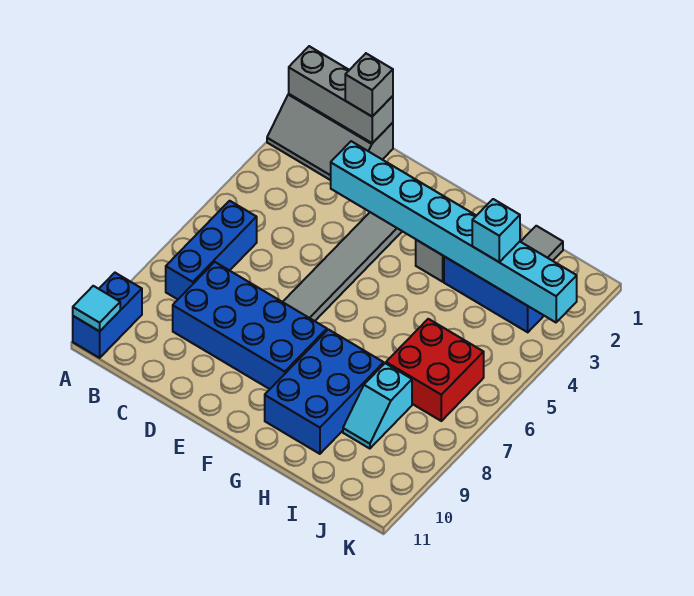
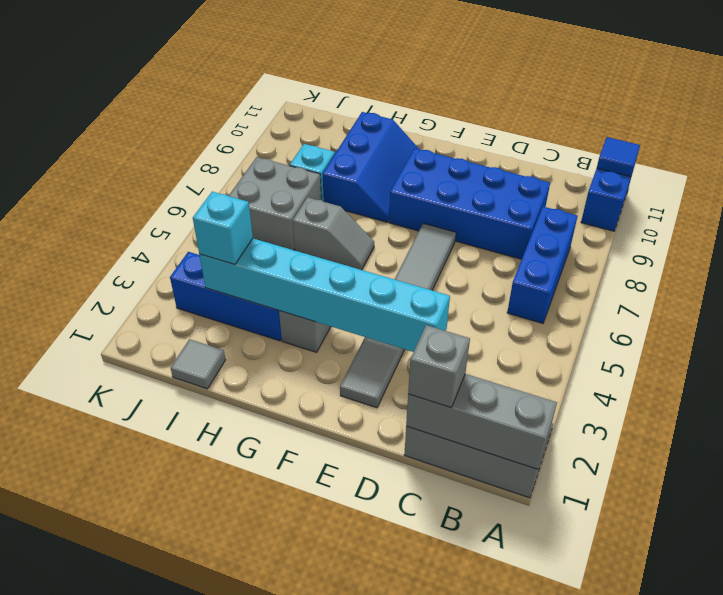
cyan tile A11 level 2 -> blue tile A11 level 2
cyan brick D3:K3 level 2 -> cyan brick D3:I3 level 2
none -> grey slope G6:H6 level 1 top H
blue brick G8:H10 level 1 -> blue slope G8:H10 level 1 top H
red brick I6:J7 level 1 -> grey brick I6:J7 level 1

